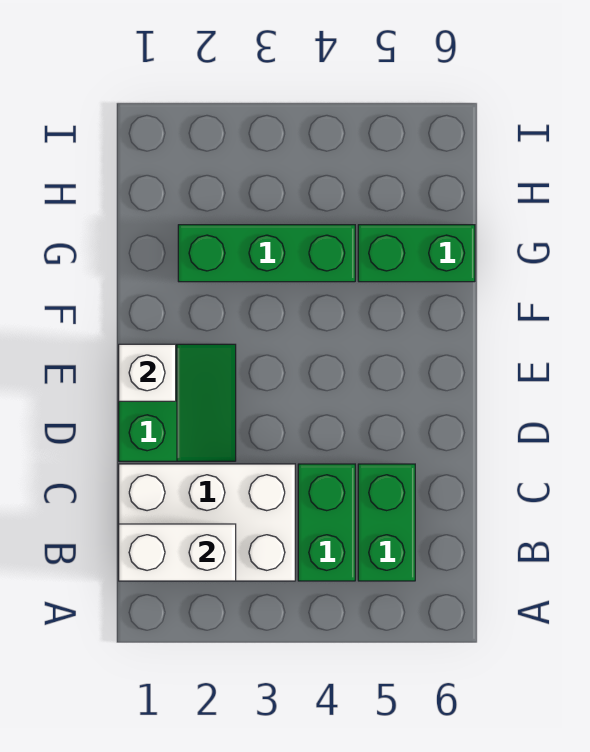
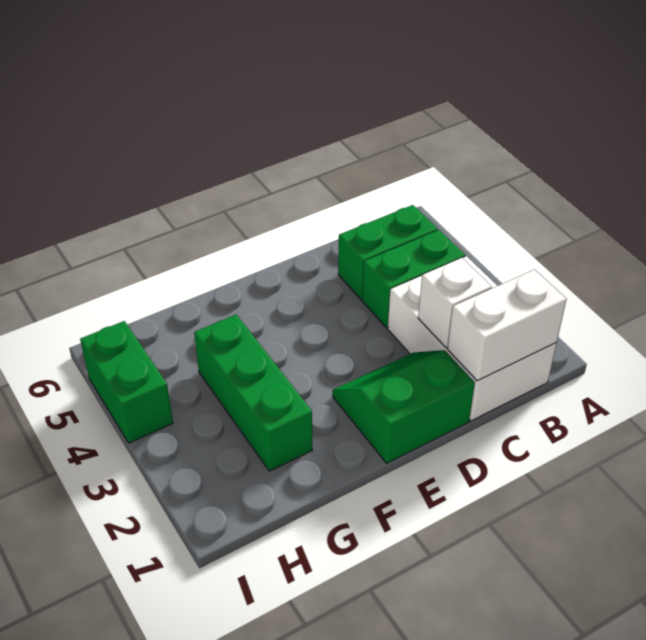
white brick B1:B2 level 2 -> white brick B1:C1 level 2
white brick E1 level 2 -> white brick C2 level 2
green brick G5:G6 level 1 -> green brick I4:I5 level 1

